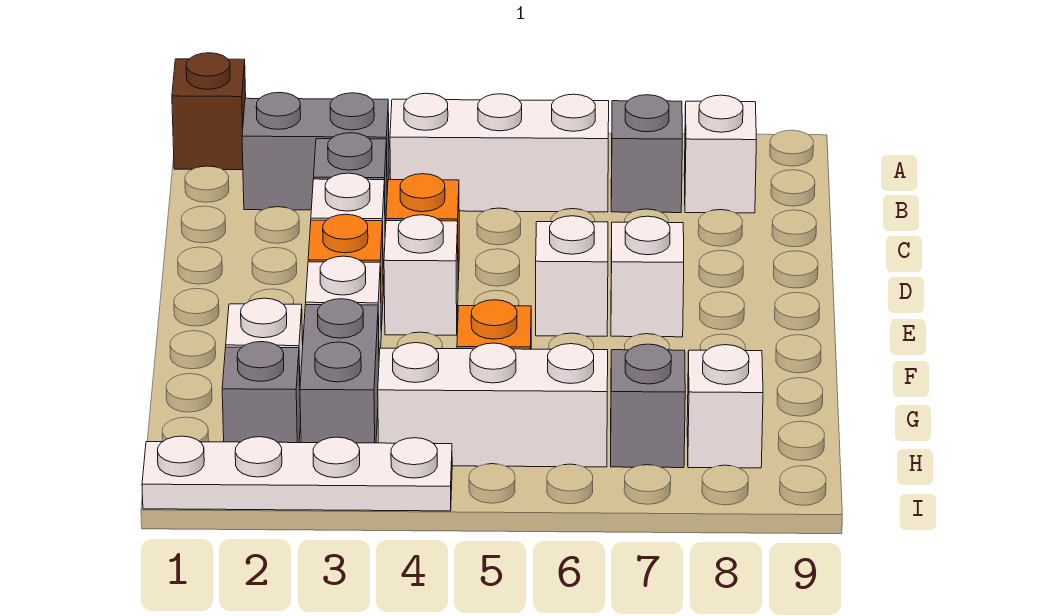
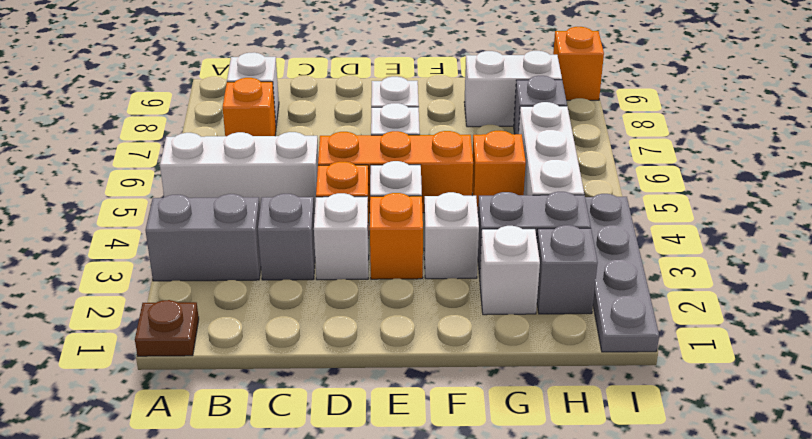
brown brick A1 level 1 -> brown plate A1 level 1
grey brick B2:B3 level 1 -> grey brick A3:B3 level 1
white brick B4:B6 level 1 -> white brick A5:C5 level 1
grey brick B7 level 1 -> orange brick B7 level 1
none -> orange brick D5:F5 level 1
white brick H8 level 1 -> white brick G8:H8 level 1
white plate I1:I4 level 1 -> grey plate I1:I4 level 1
none -> orange brick I9 level 1

